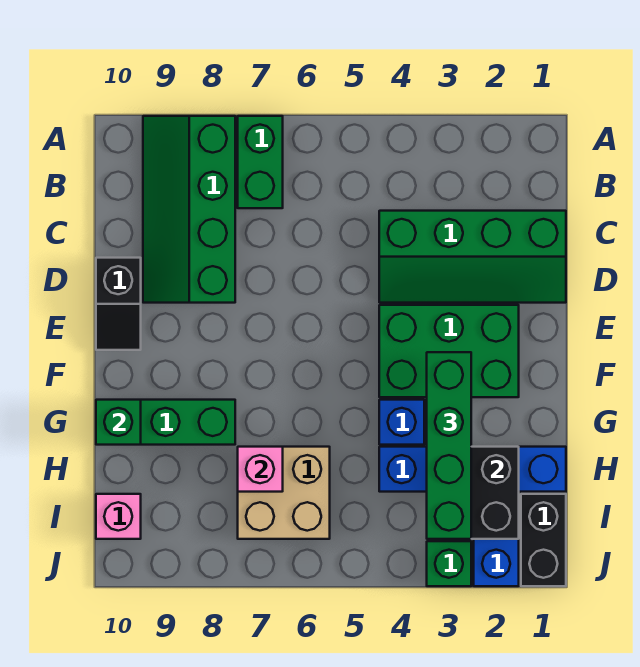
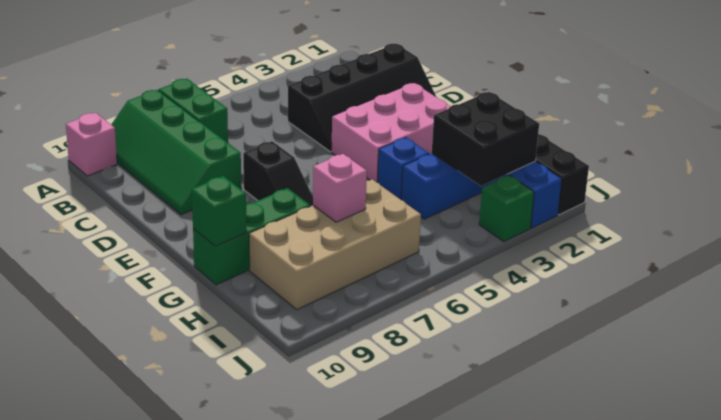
green slope C1:D4 level 1 top C -> black slope C1:D4 level 1 top C
black slope D10:E10 level 1 top D -> black slope E7:F7 level 1 top E
green brick E2:F4 level 1 -> pink brick E2:F4 level 1
green brick F3:I3 level 3 -> none
tan brick H6:I7 level 1 -> tan brick H6:I9 level 1
pink brick I10 level 1 -> pink brick A10 level 1

